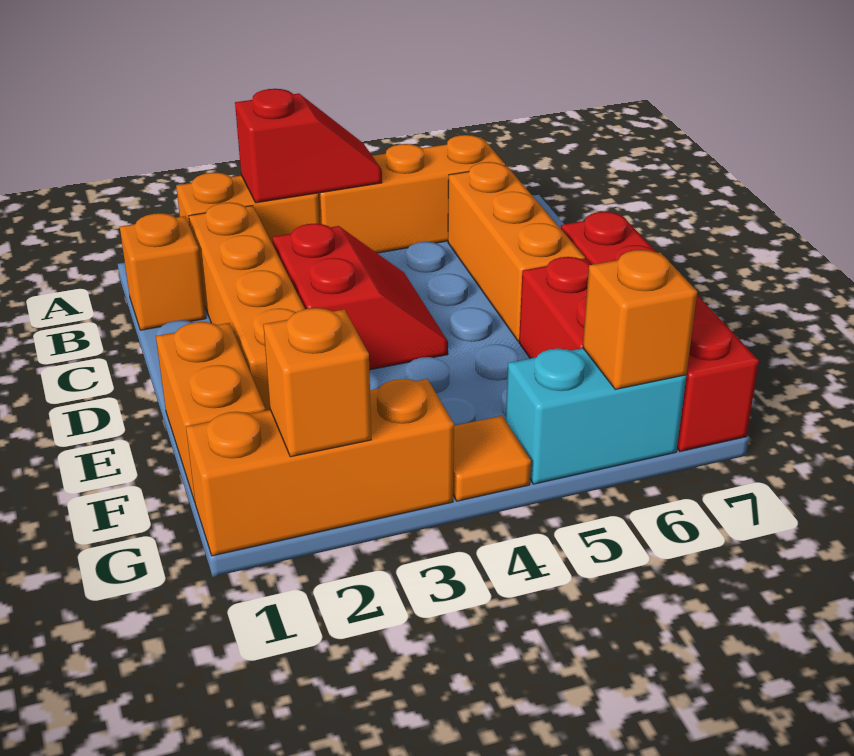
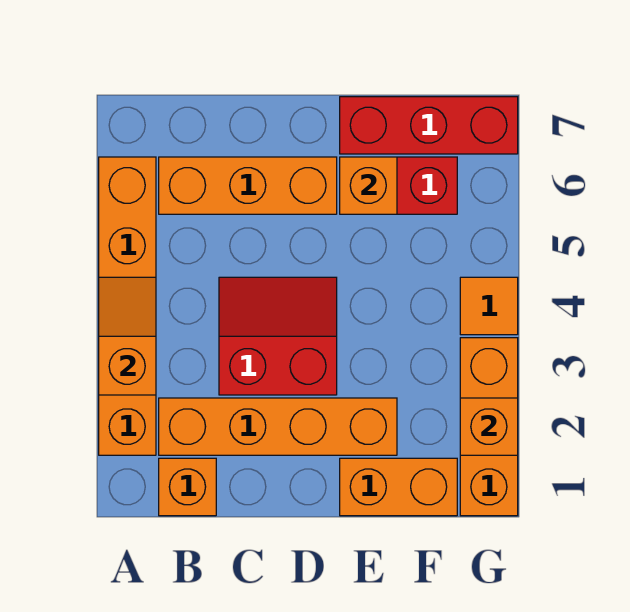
red slope A3:A4 level 2 top 3 -> orange slope A3:A4 level 2 top 3
red brick D7:G7 level 1 -> red brick E7:G7 level 1
cyan brick G5:G6 level 1 -> none
orange brick G6 level 2 -> orange brick E6 level 2

